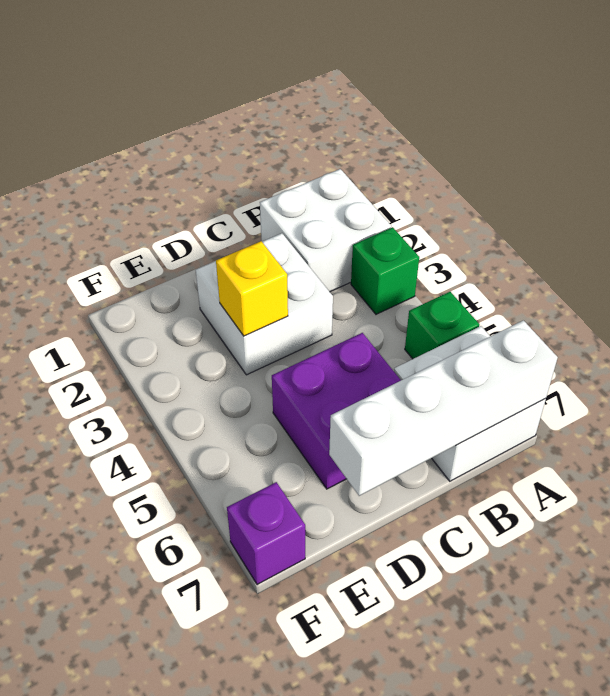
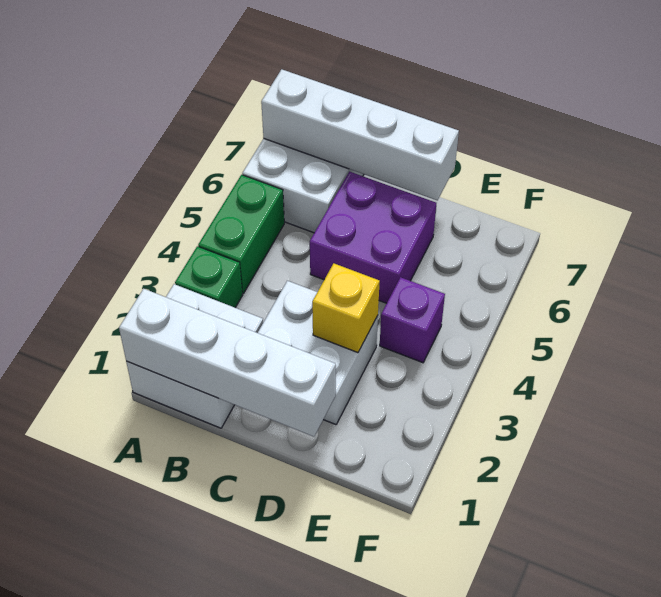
none -> white brick A1:D1 level 2
green brick A5 level 1 -> green brick A4:A5 level 1
purple brick F7 level 1 -> purple brick E4 level 1

